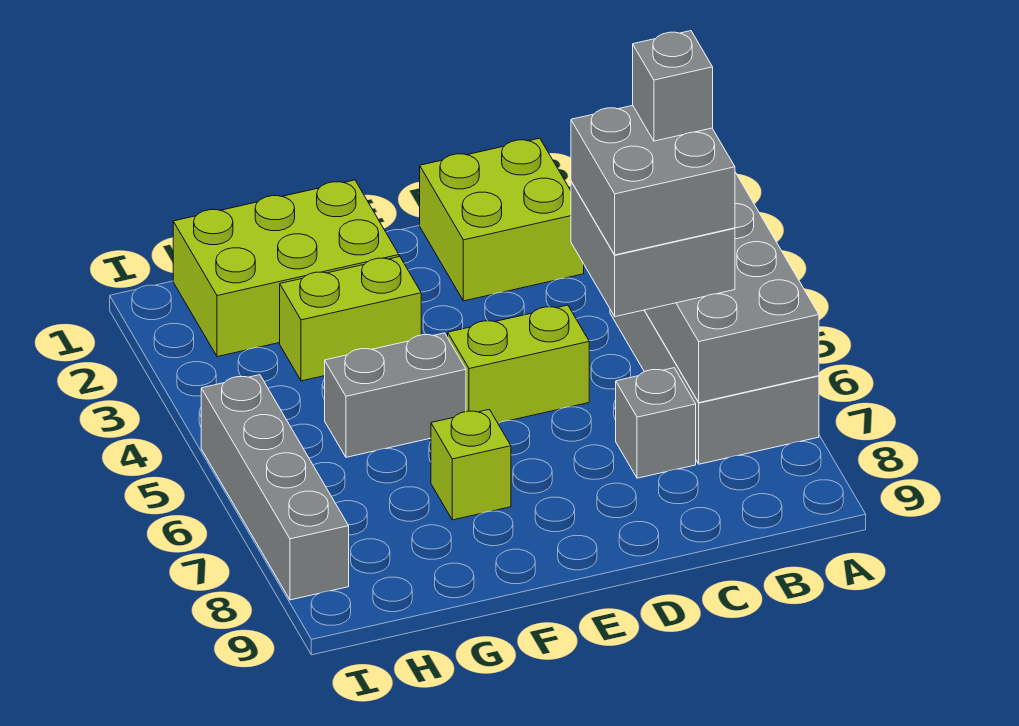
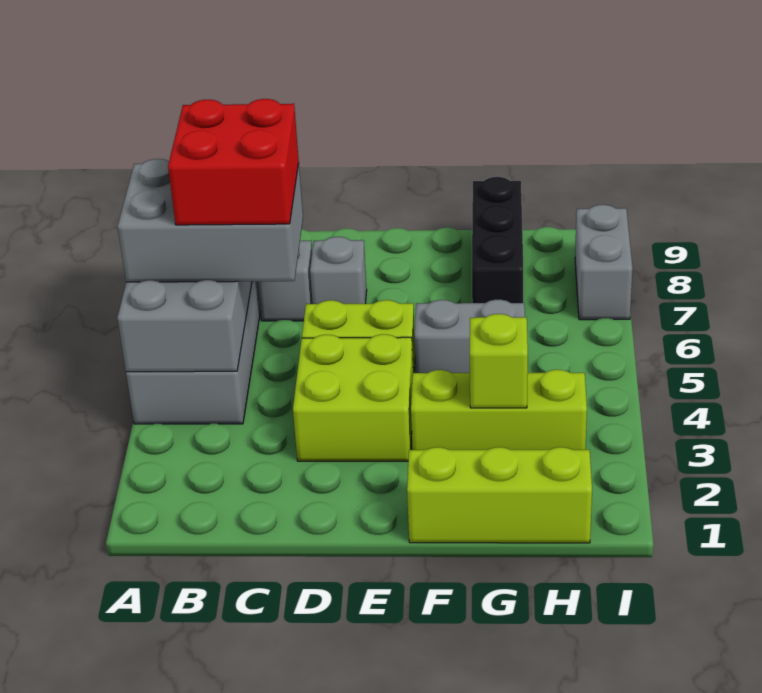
grey brick B5:C6 level 3 -> grey brick A5:C6 level 3
grey brick B5:C6 level 4 -> red brick B5:C6 level 4
grey brick B5 level 5 -> grey brick D7 level 1
lime brick C1:D2 level 1 -> lime brick D3:E4 level 1
lime brick F1:H2 level 1 -> lime brick F1:H1 level 1
lime brick F3:G3 level 1 -> lime brick F3:H3 level 1
lime brick F7 level 1 -> lime brick G3 level 2
none -> black brick G7:G9 level 1
grey brick I5:I8 level 1 -> grey brick I7:I8 level 1

